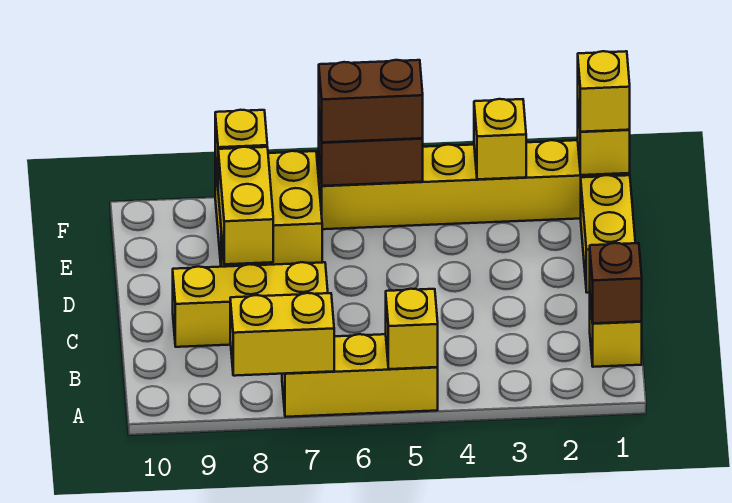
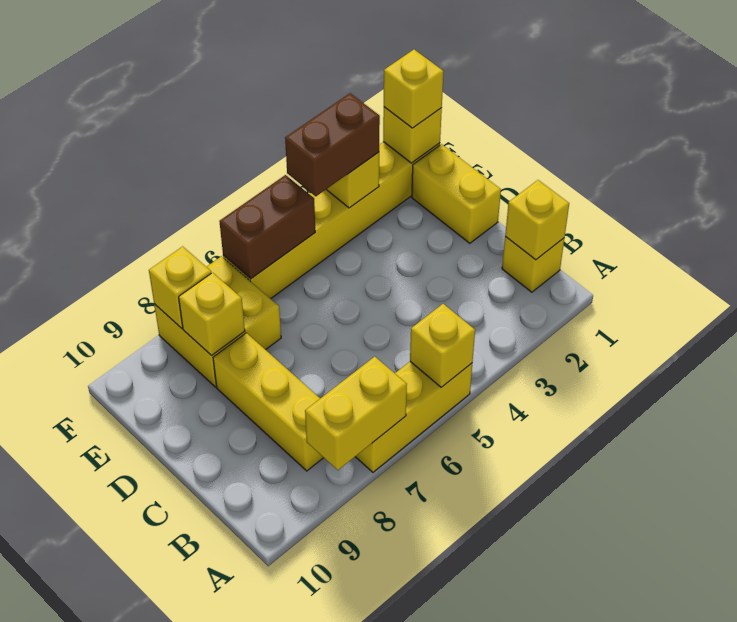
brown brick B1 level 2 -> yellow brick B1 level 2
yellow brick C7:C9 level 1 -> yellow brick B8:D8 level 1
yellow brick D8:E8 level 2 -> yellow brick E8 level 2
brown brick F5:F6 level 3 -> brown brick F3:F4 level 3

